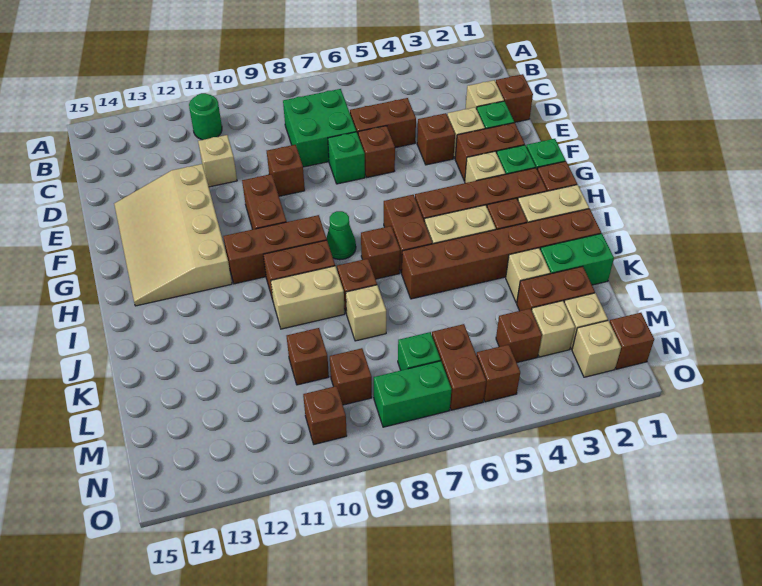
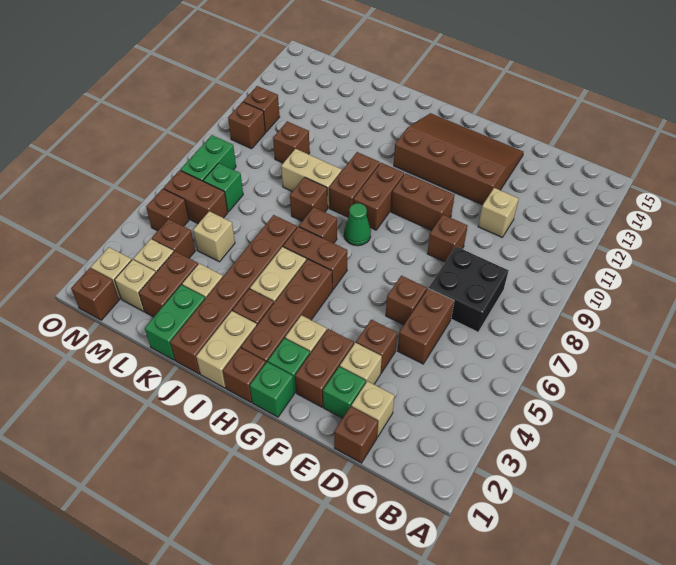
green round brick B11 level 1 -> none
green brick C7:D8 level 1 -> black brick C7:D8 level 1
green brick E7 level 1 -> none
tan slope E12:H14 level 1 top 12 -> brown slope E12:H14 level 1 top 12
brown brick H9:H11 level 1 -> brown brick H9:H10 level 1
tan brick J9:J10 level 1 -> tan brick J9:K9 level 1
tan brick K8 level 1 -> tan brick L5 level 1
brown brick M9 level 1 -> brown brick N11 level 1

